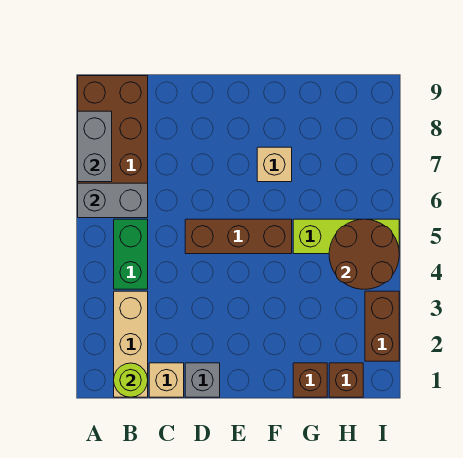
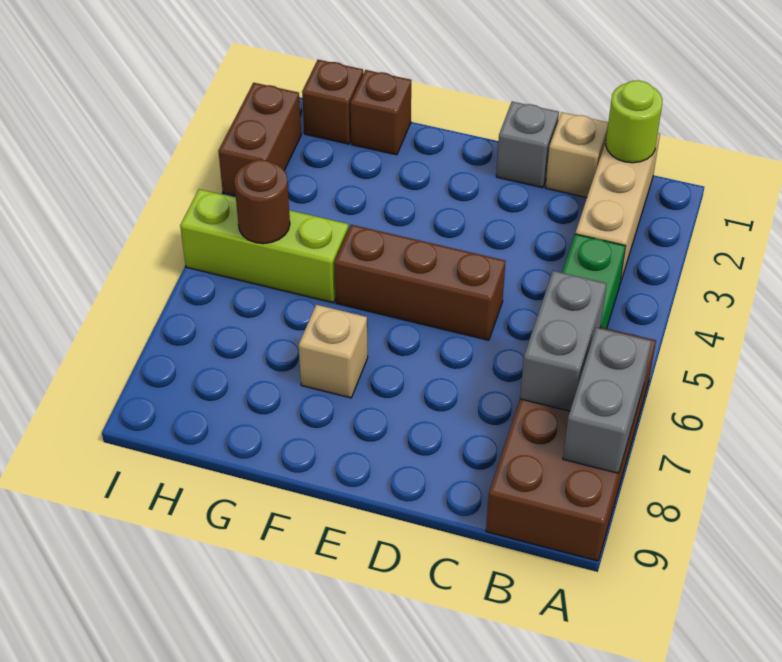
grey brick A6:B6 level 2 -> grey brick B6:B7 level 2
brown round brick H4:I5 level 2 -> brown round brick H5 level 2

